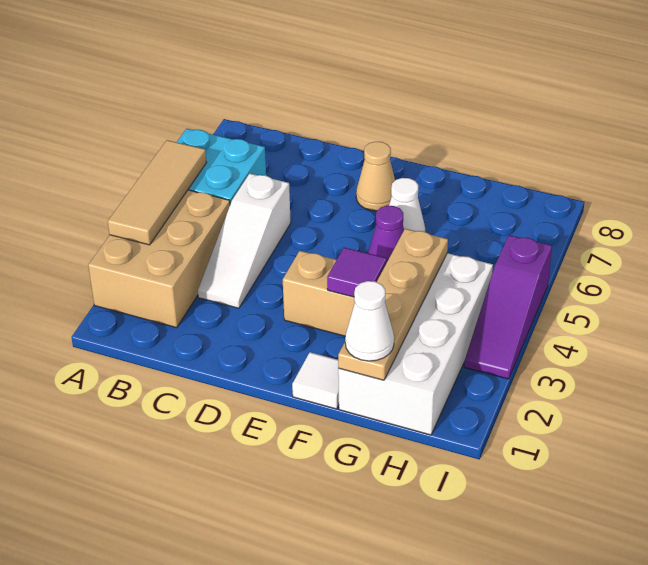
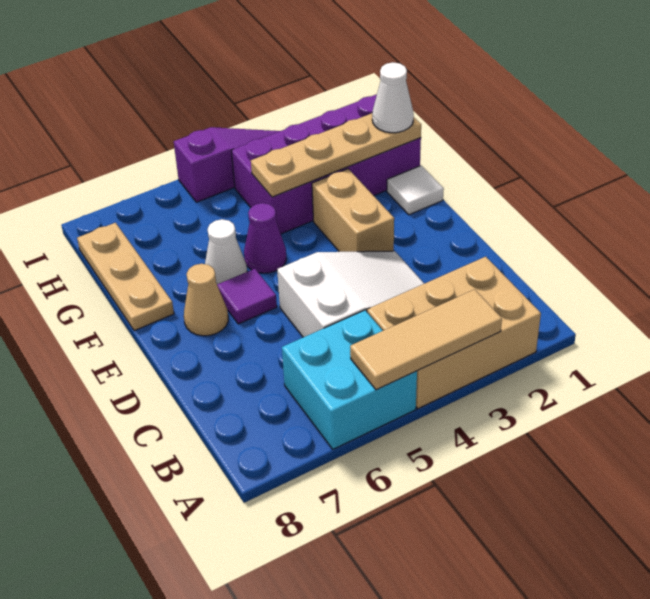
white slope C3:C5 level 1 top 5 -> white slope C3:D5 level 1 top 5
purple tile F3 level 2 -> purple tile E6 level 1
none -> tan plate F8:H8 level 1
white brick G1:H4 level 1 -> purple brick G1:H4 level 1

